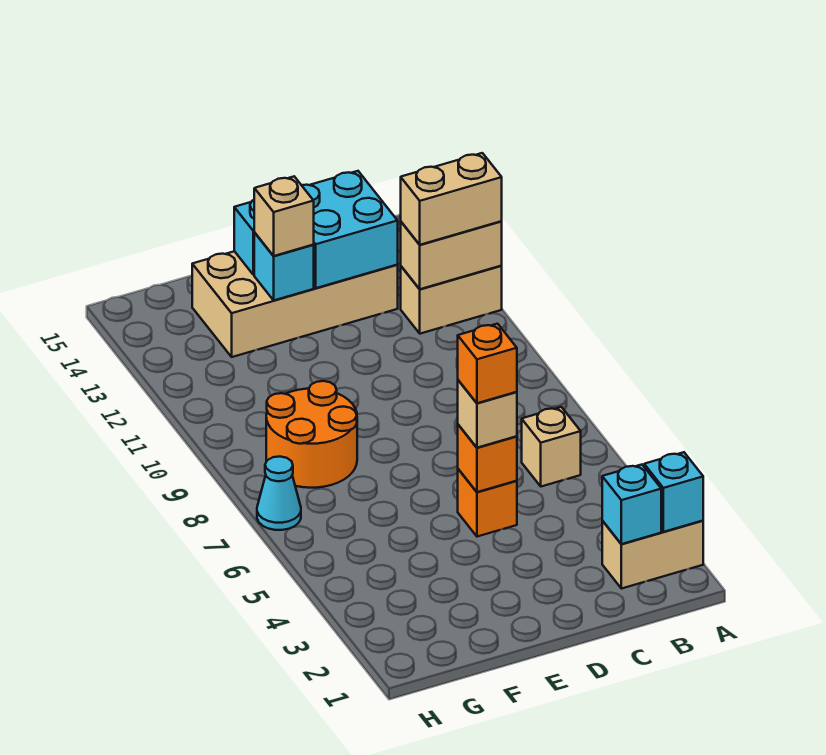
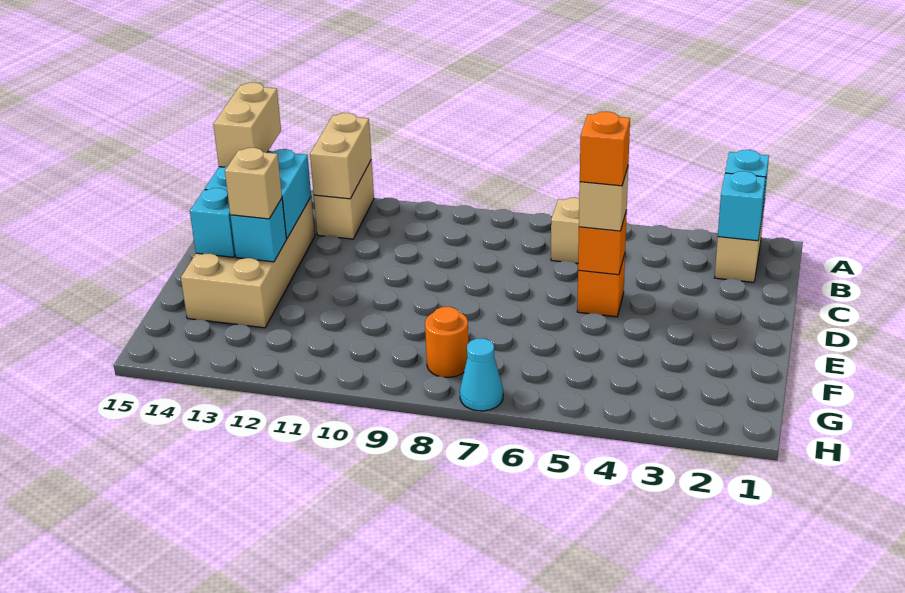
tan brick A12:B12 level 3 -> tan brick B14:C14 level 3
orange round brick F8:G9 level 1 -> orange round brick G8 level 1

